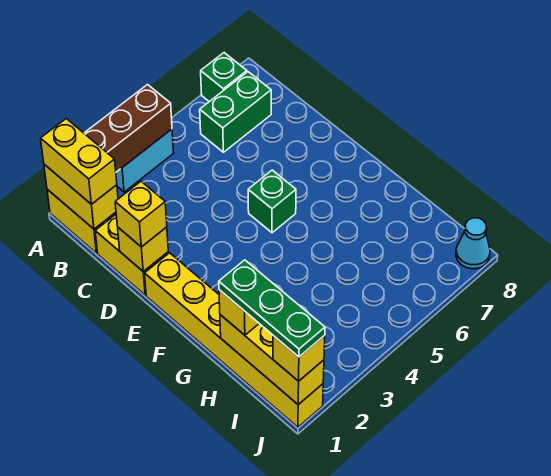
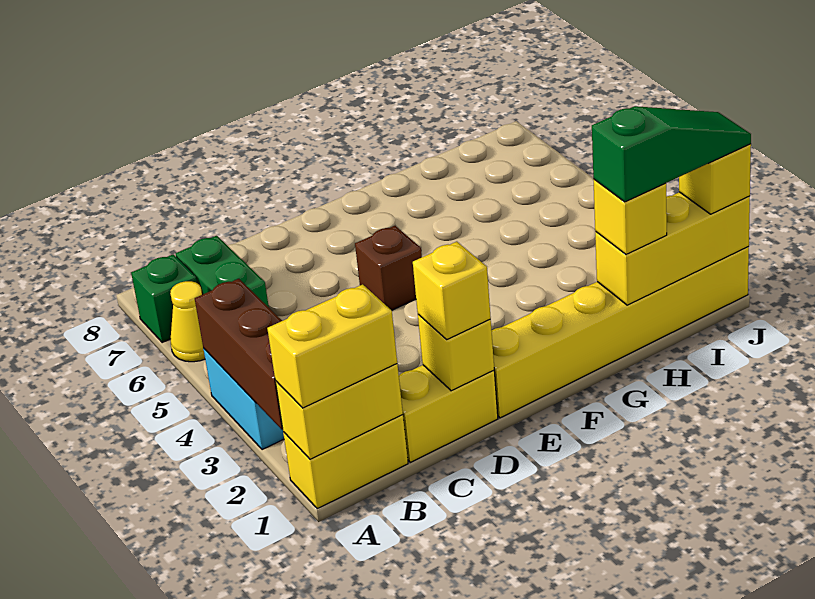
none -> yellow cone A6 level 1
green brick E5 level 1 -> brown brick E5 level 1
green plate H1:J1 level 4 -> green slope H1:J1 level 4 top H
cyan cone J8 level 1 -> none

